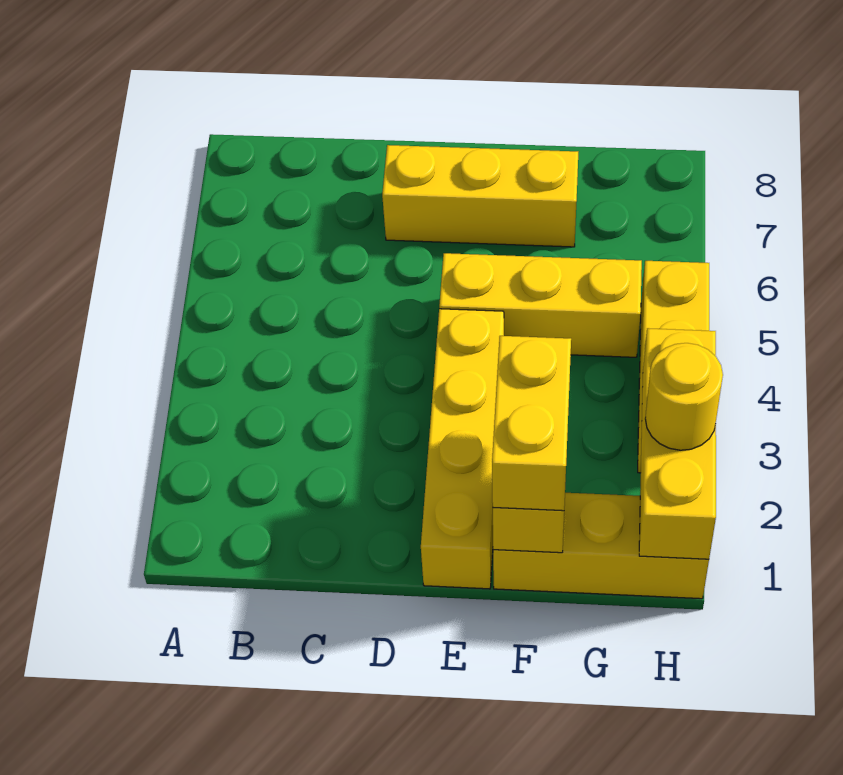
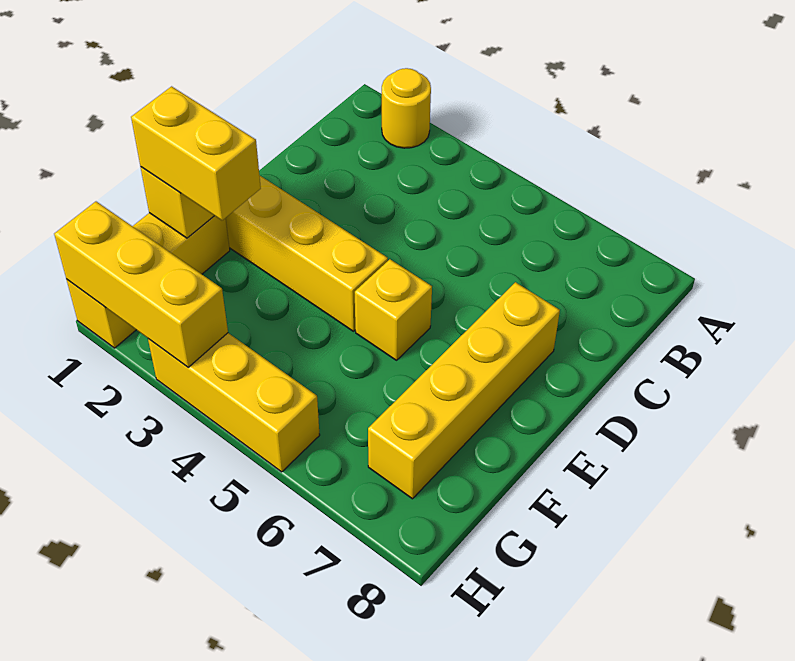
yellow brick D7:F7 level 1 -> yellow brick D7:G7 level 1
yellow brick E5:G5 level 1 -> yellow brick E5 level 1
yellow round brick H2 level 3 -> yellow round brick A2 level 1

